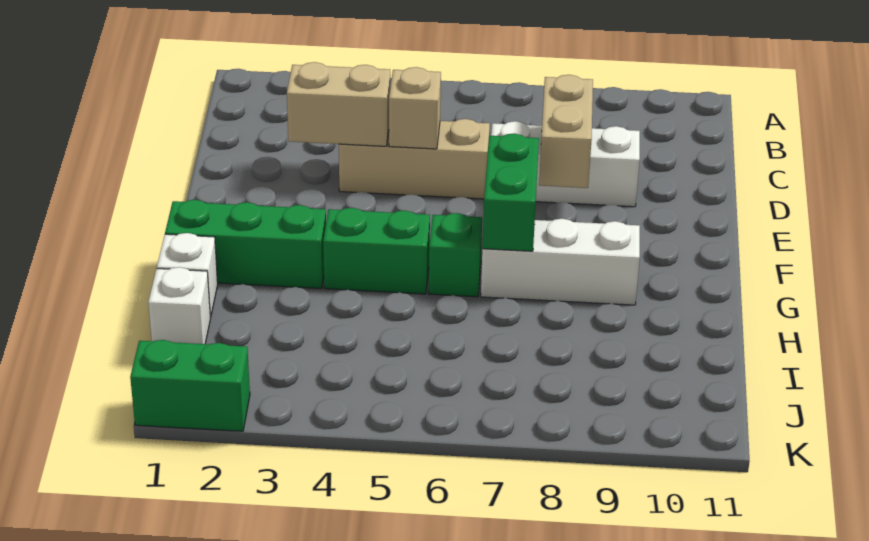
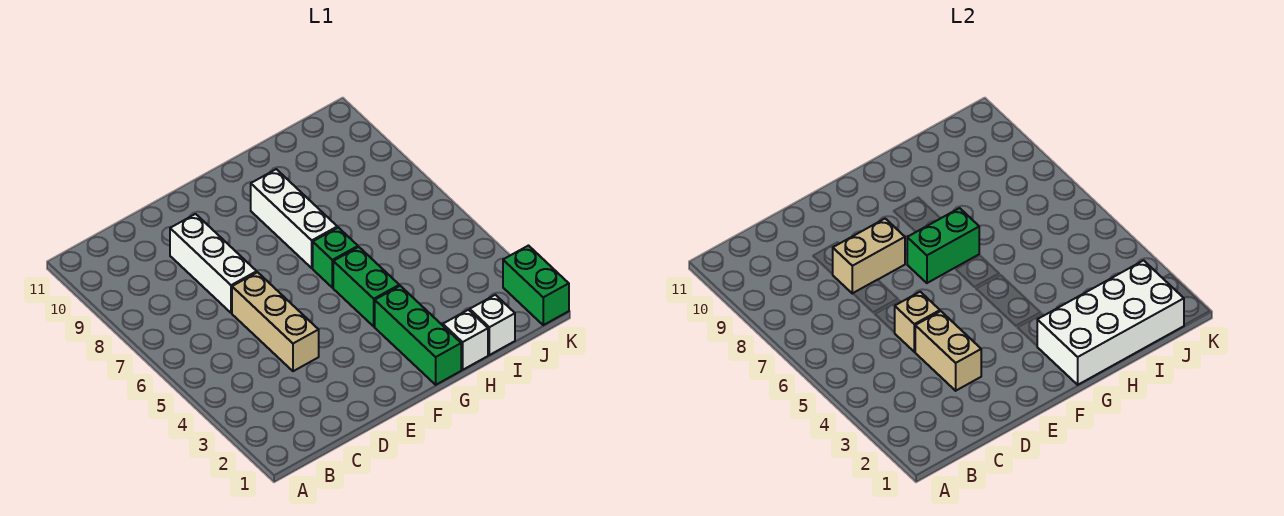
none -> white brick G1:J2 level 2

